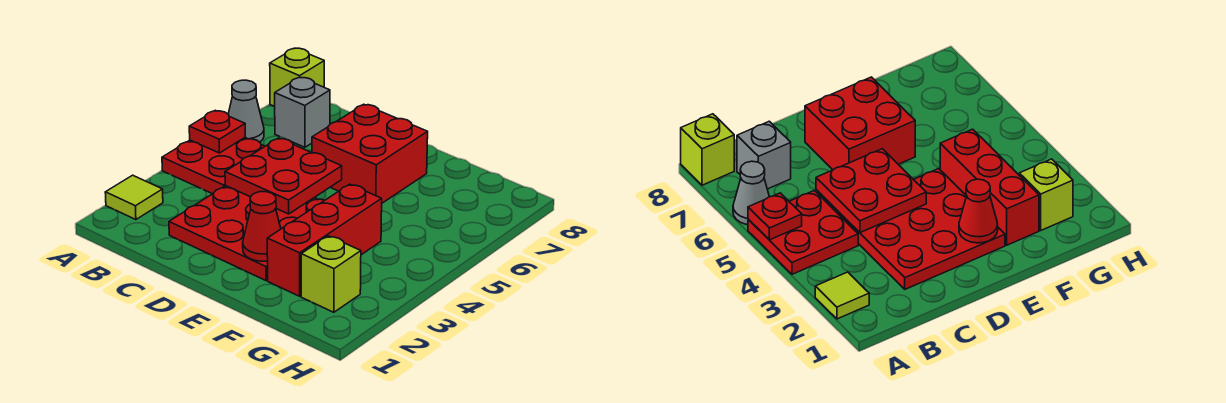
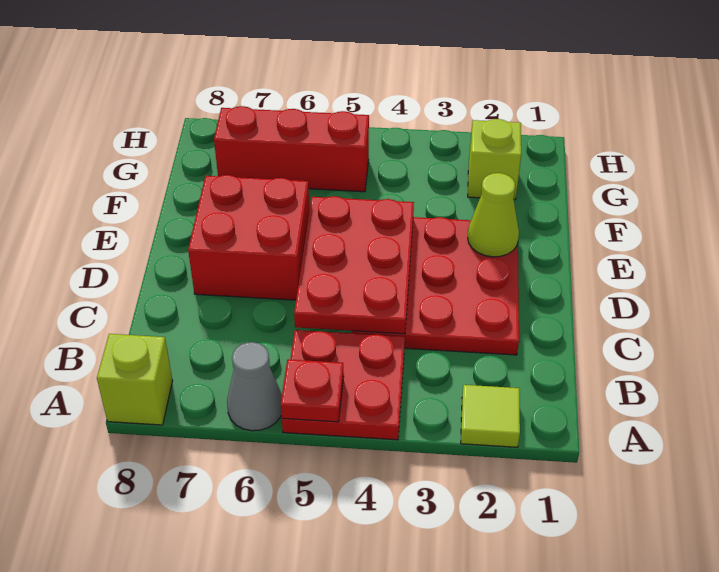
grey brick B7 level 1 -> none
red plate C4:D5 level 2 -> red plate C4:E5 level 2
red cone E2 level 2 -> lime cone E2 level 2
red brick F2:F4 level 1 -> red brick G5:G7 level 1

